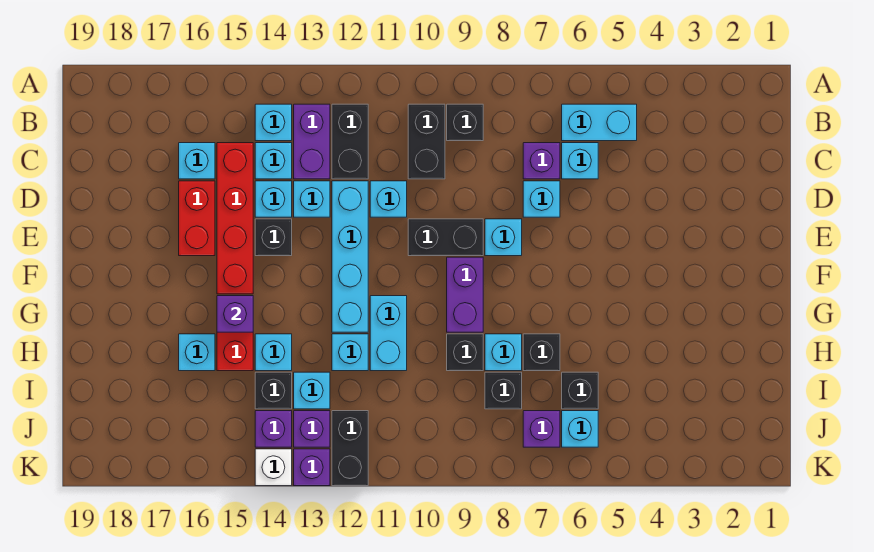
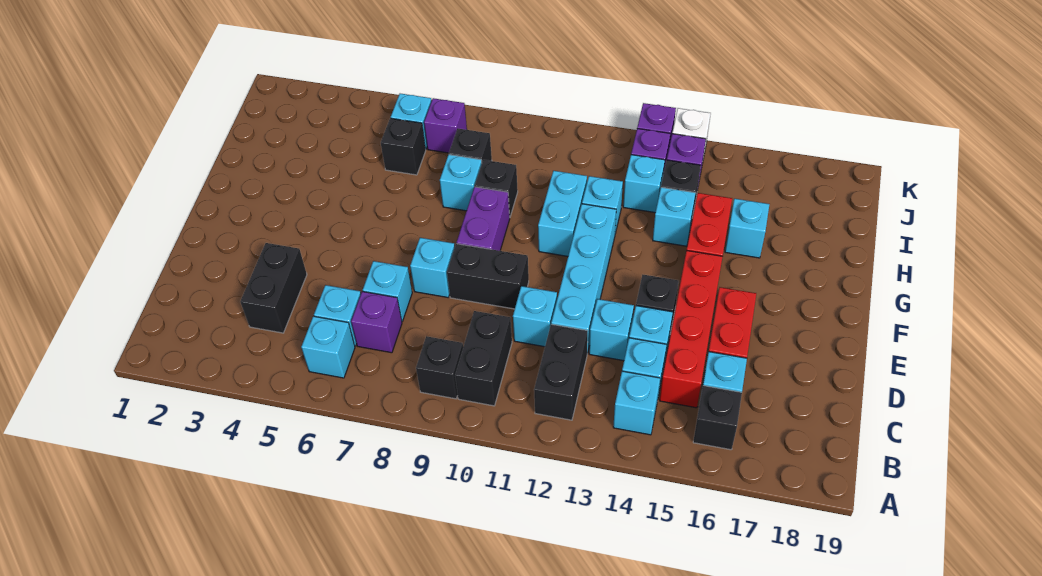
cyan brick B5:B6 level 1 -> cyan brick B6 level 1
purple brick B13:C13 level 1 -> none
purple brick G15 level 2 -> none
black brick H7 level 1 -> black brick B16 level 1
black brick J12:K12 level 1 -> black brick C4:D4 level 1

